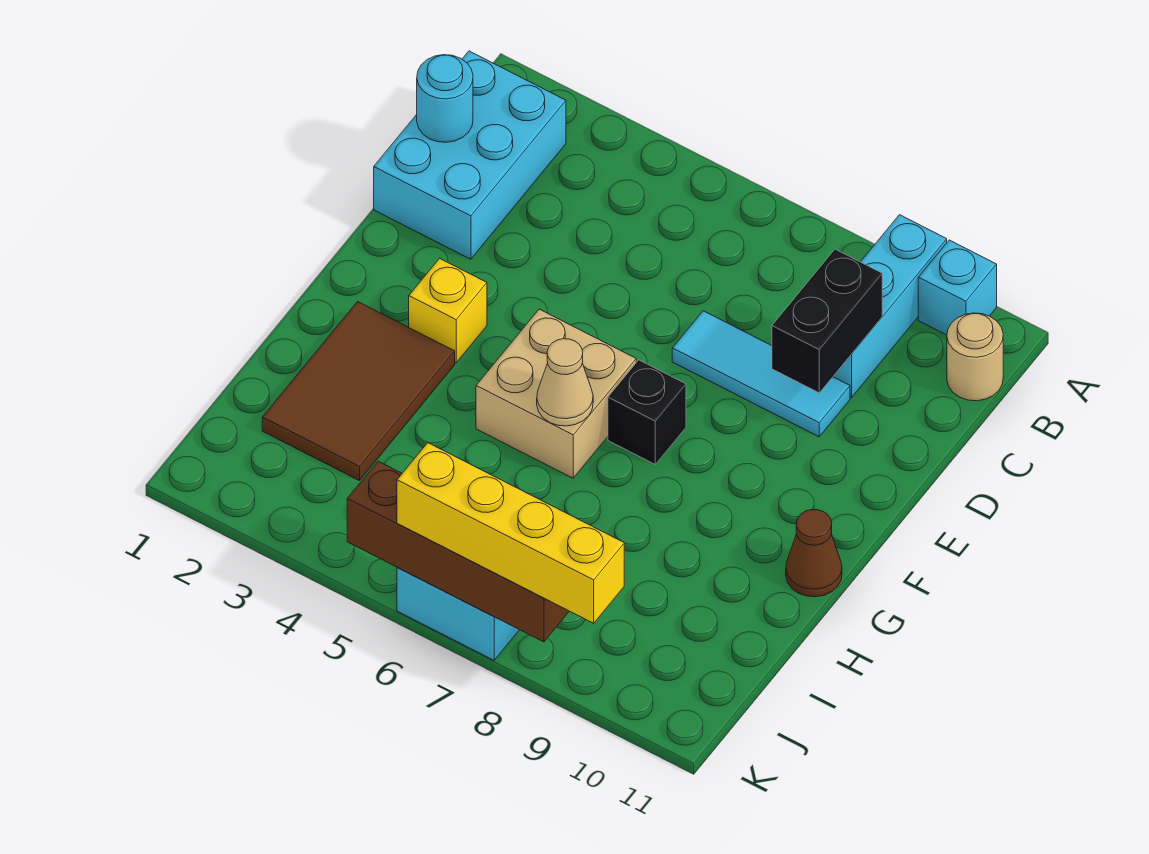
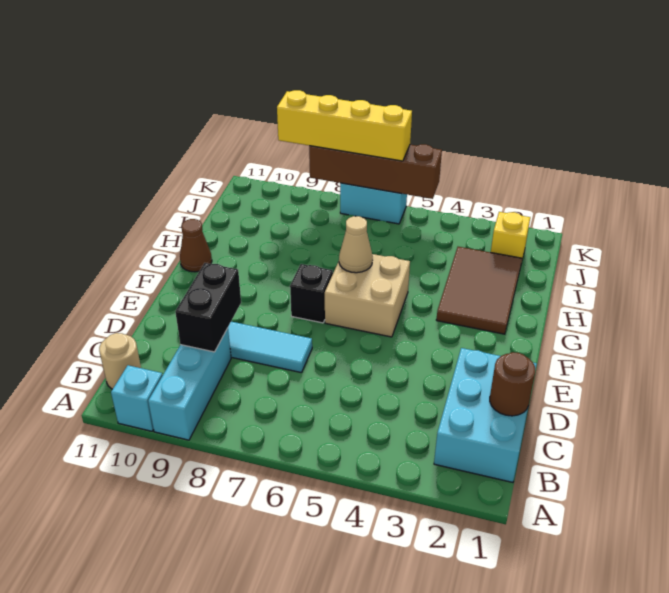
cyan round brick C1 level 2 -> brown round brick C1 level 2
yellow brick F3 level 1 -> yellow brick J2 level 1

